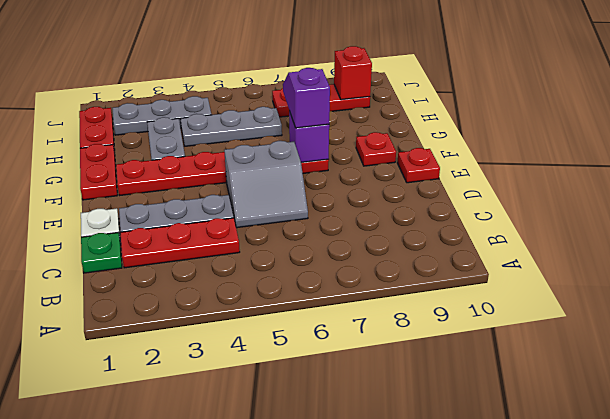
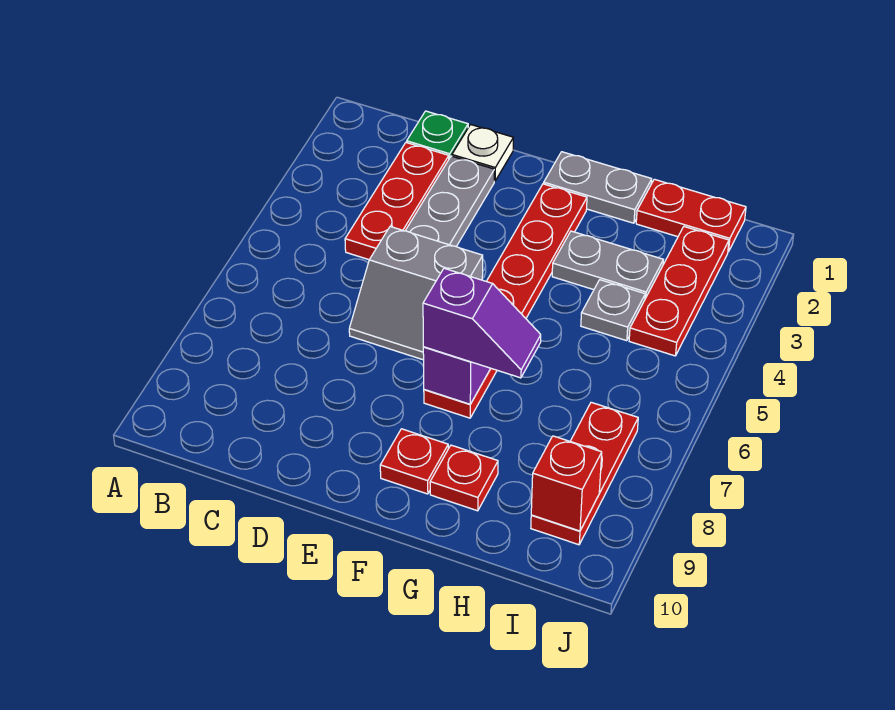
grey slope D5:E6 level 1 top E -> grey slope D5:E6 level 1 top 5
red plate E10 level 1 -> red plate G9 level 1
red plate F1:G1 level 1 -> grey plate F1:G1 level 1
grey plate H4:H6 level 1 -> grey plate H4 level 1
grey plate I2:I4 level 1 -> red plate I2:I4 level 1

